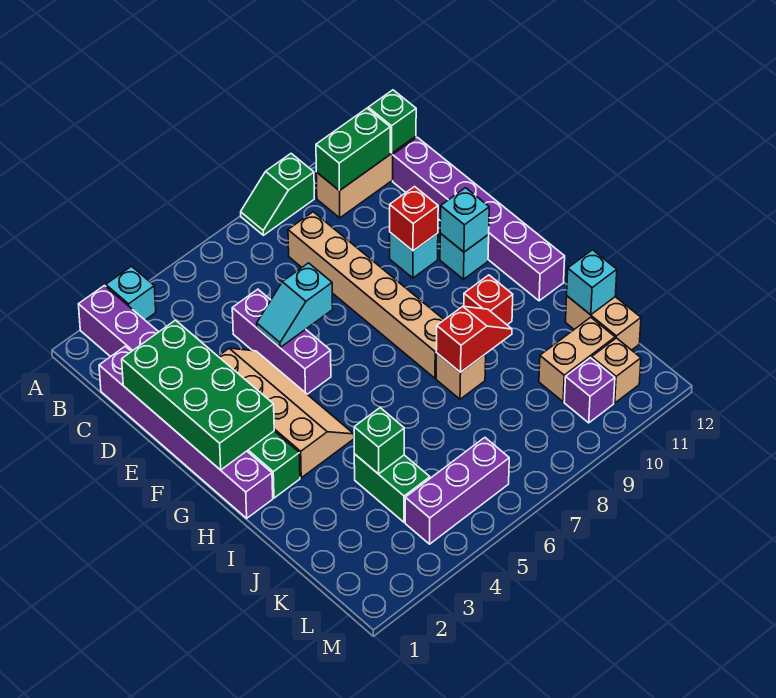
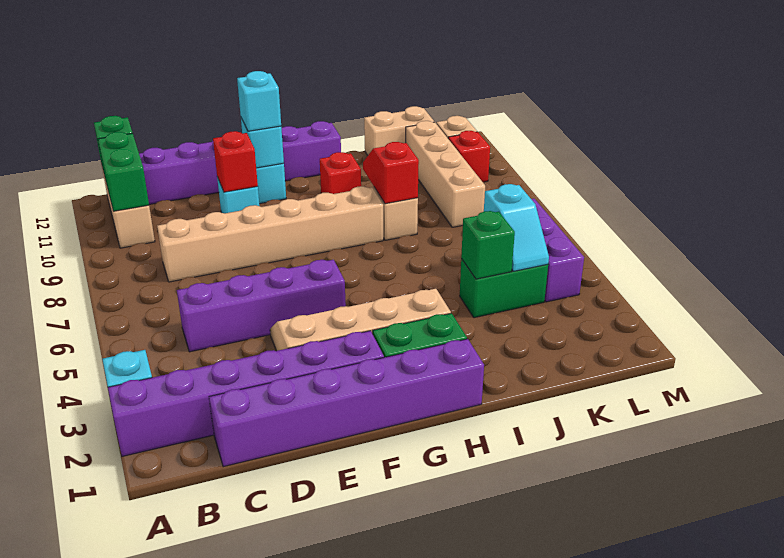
green slope A8:A9 level 1 top 9 -> none
green brick D1:G2 level 2 -> none
purple brick D5:F5 level 1 -> purple brick C5:F5 level 1
cyan slope E5:E6 level 2 top 6 -> cyan slope K4:K5 level 2 top 5
cyan brick J12 level 2 -> cyan brick F11 level 3
tan brick K10:K11 level 1 -> tan brick K8:K11 level 1
purple brick L10 level 1 -> red brick L10 level 1

